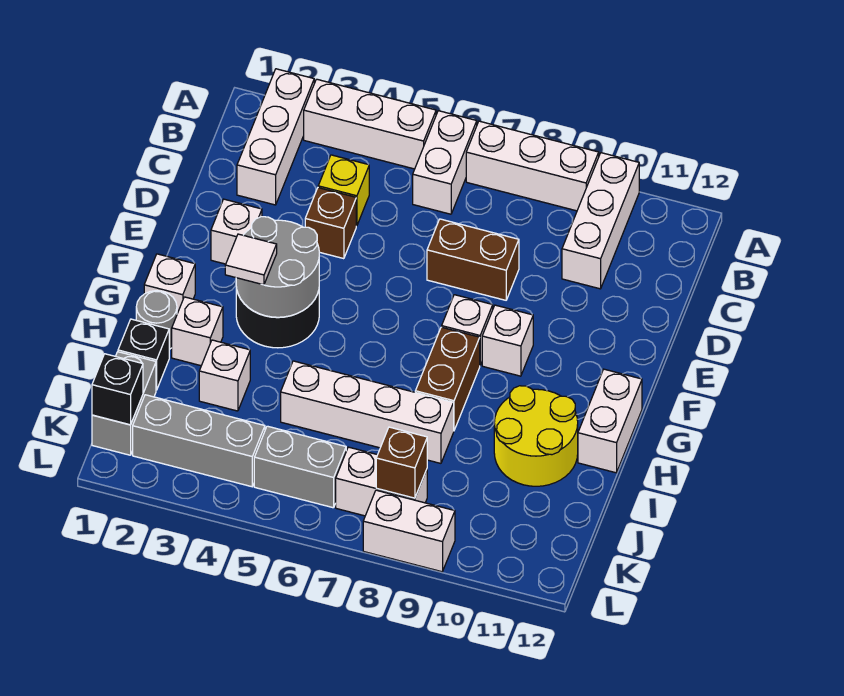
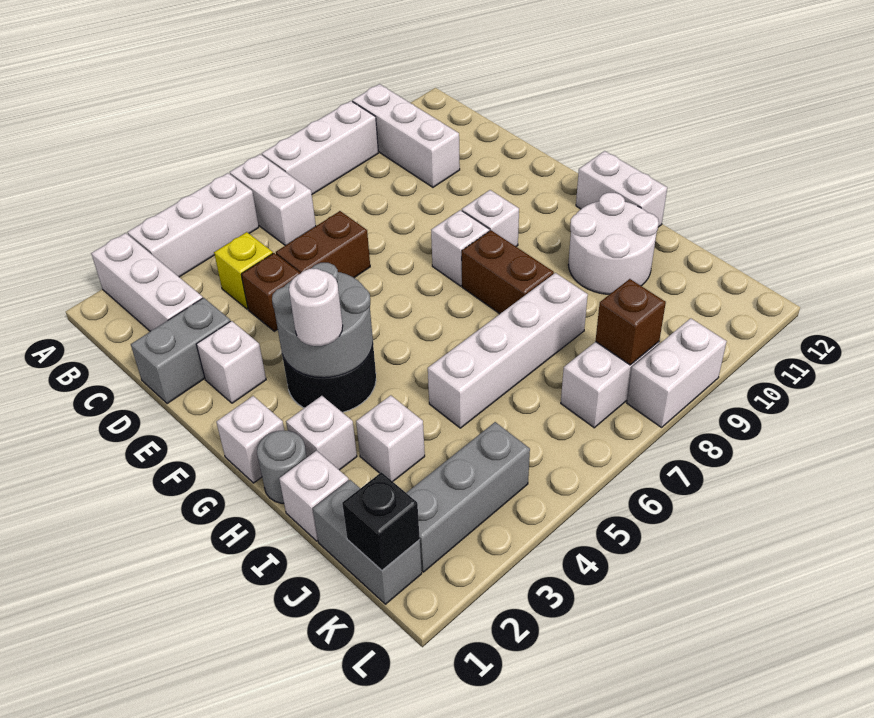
brown brick D7:D8 level 1 -> brown brick D5:D6 level 1
white tile G3 level 3 -> white round brick G3 level 3
yellow round brick H10:I11 level 1 -> white round brick H10:I11 level 1
black brick I1 level 1 -> white brick I1 level 1
grey brick K5:K6 level 1 -> grey brick D1:D2 level 1

